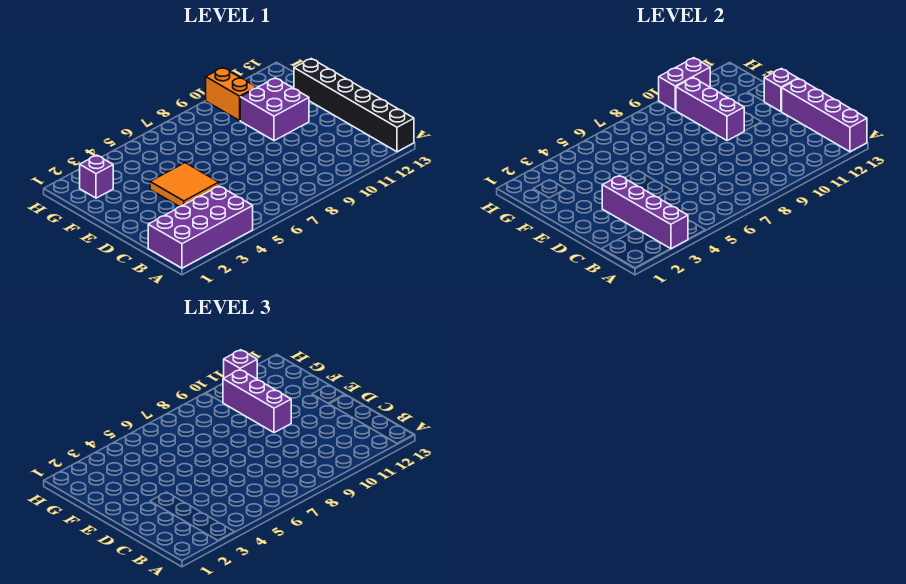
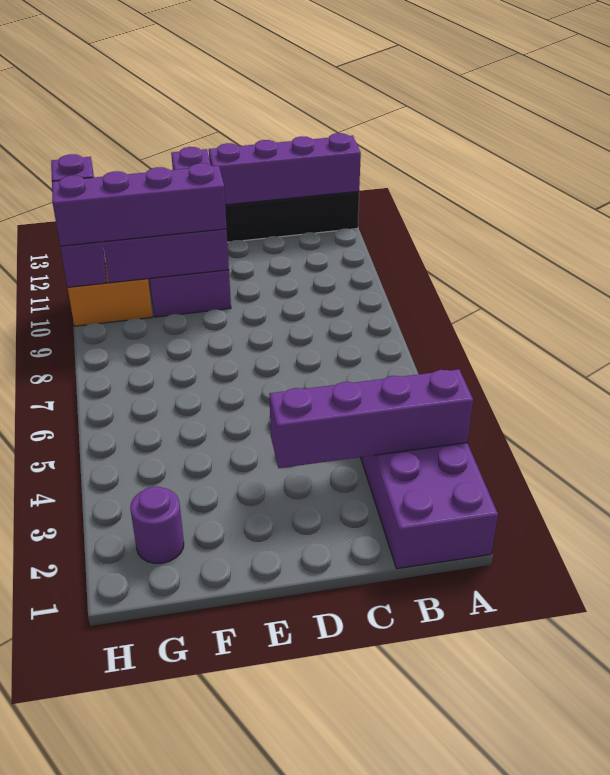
orange tile D4:E5 level 1 -> none
purple brick E10:G10 level 3 -> purple brick E10:H10 level 3
purple brick G2 level 1 -> purple round brick G2 level 1

